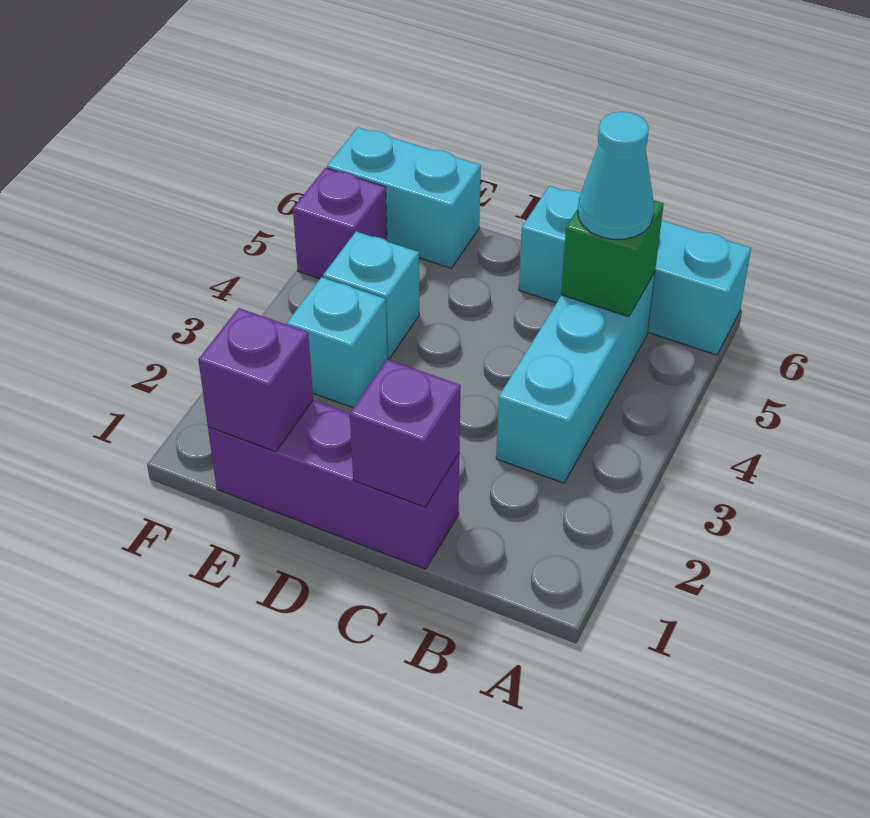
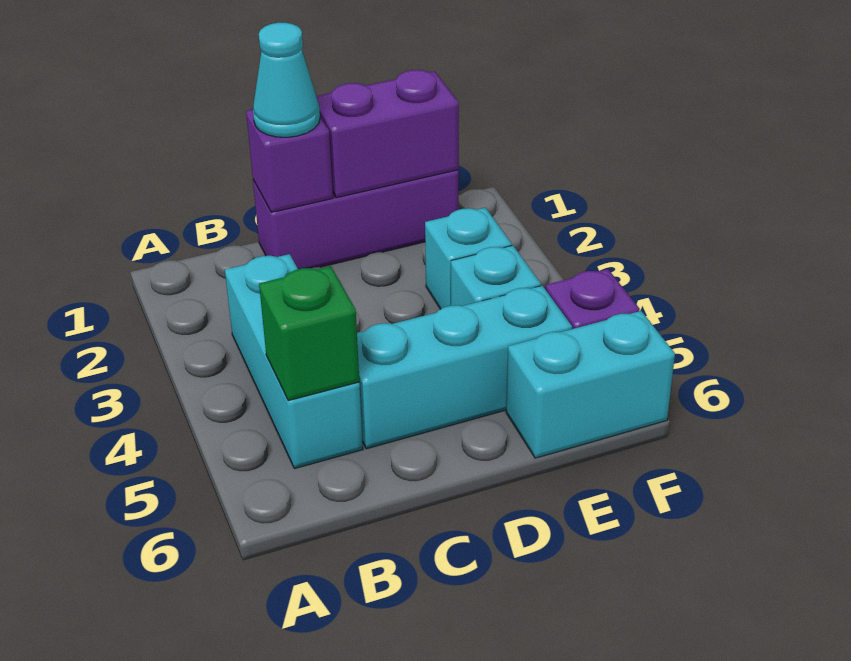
cyan brick A6:C6 level 1 -> cyan brick C5:E5 level 1
cyan cone B5 level 3 -> cyan cone C1 level 3
purple brick E1 level 2 -> purple brick D1:E1 level 2

